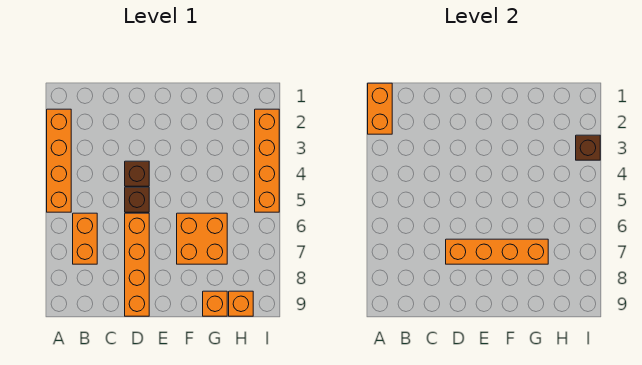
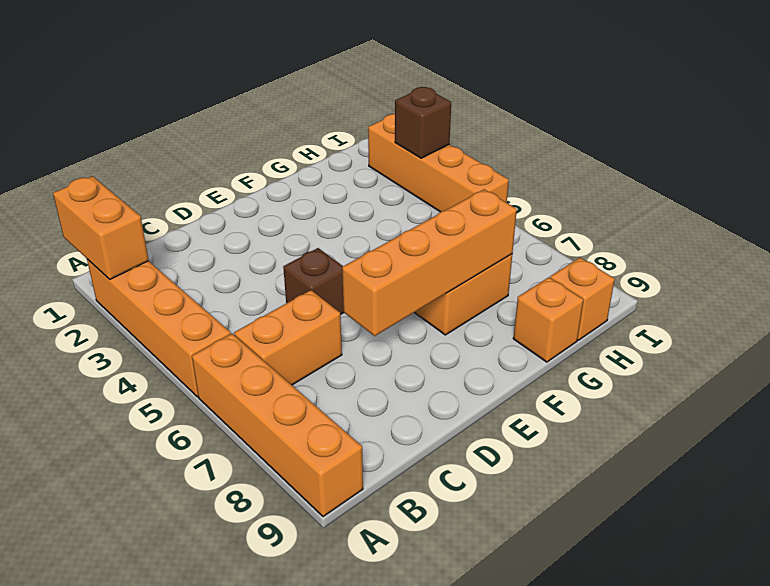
orange brick B6:B7 level 1 -> orange brick B6:C6 level 1
brown brick D4 level 1 -> none
orange brick D6:D9 level 1 -> orange brick A6:A9 level 1

